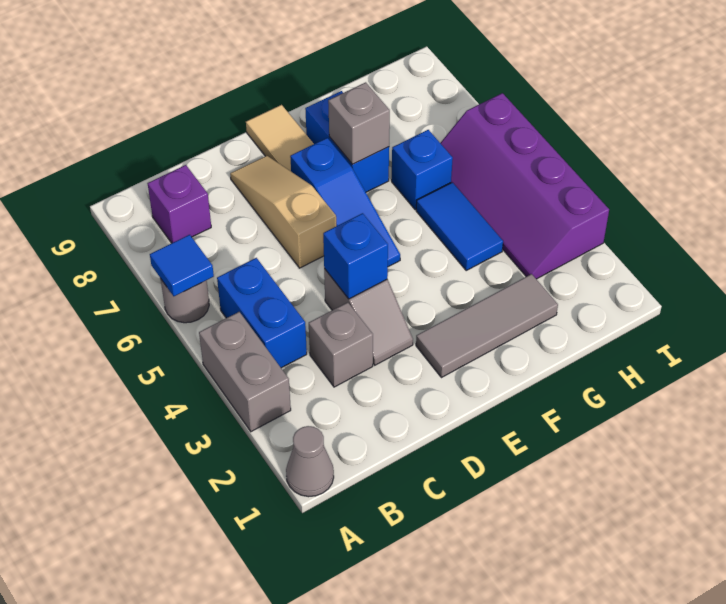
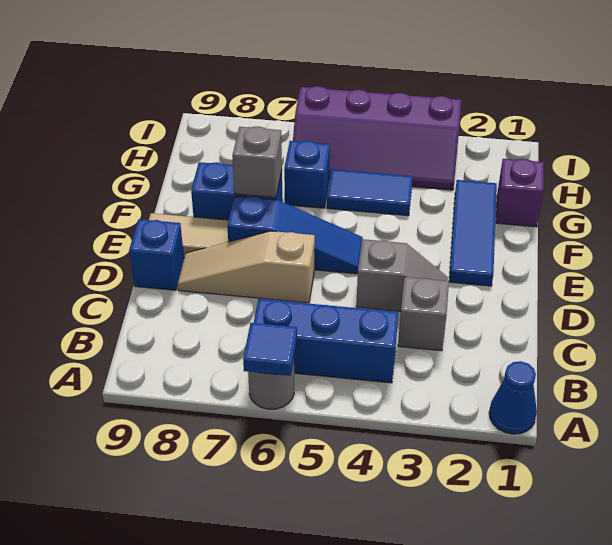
grey cone A1 level 1 -> blue cone A1 level 1
grey brick A3:A4 level 1 -> none
blue brick B4:B5 level 1 -> blue brick B4:B6 level 1
purple brick B8 level 1 -> purple brick G1 level 1
blue brick D4 level 2 -> blue brick D9 level 1
grey tile E2:G2 level 1 -> blue tile E2:G2 level 1

